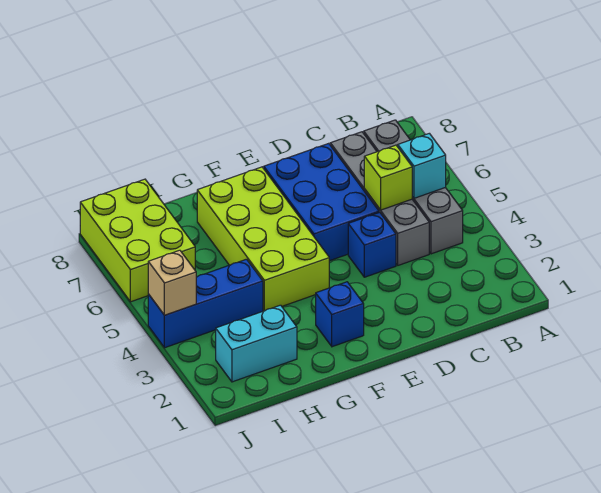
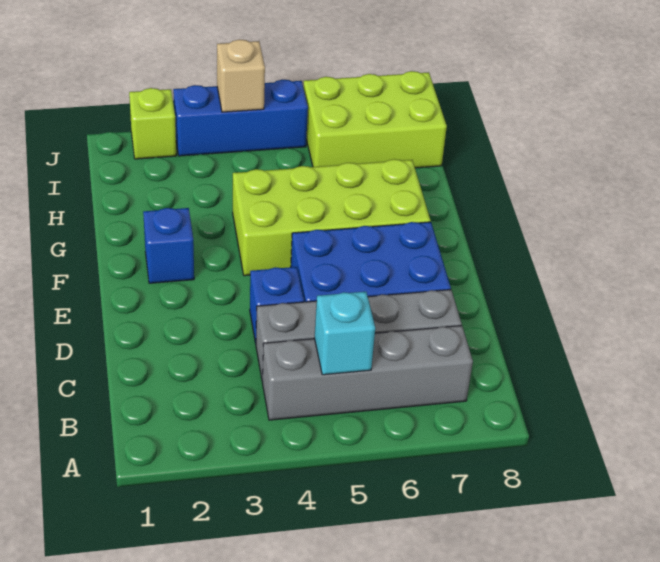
lime brick C5 level 2 -> lime brick J2 level 1
cyan brick H2:I2 level 1 -> none
blue brick H4:J4 level 1 -> blue brick J3:J5 level 1

